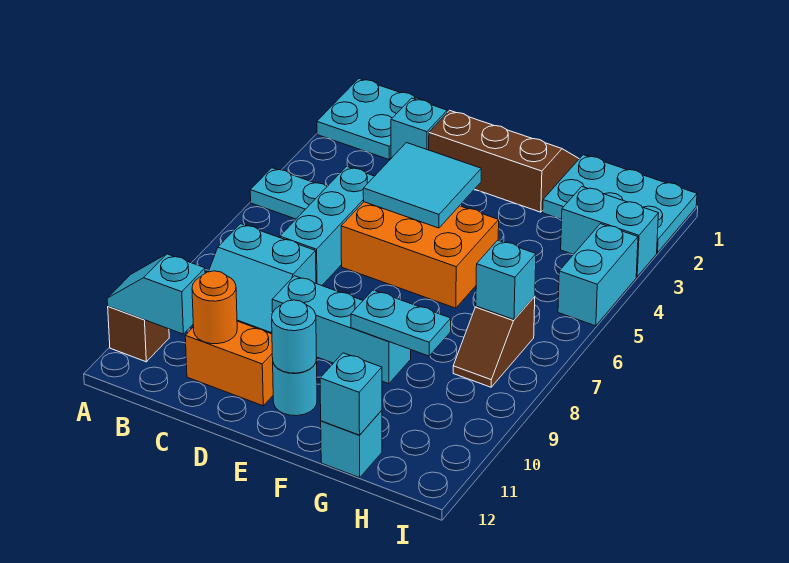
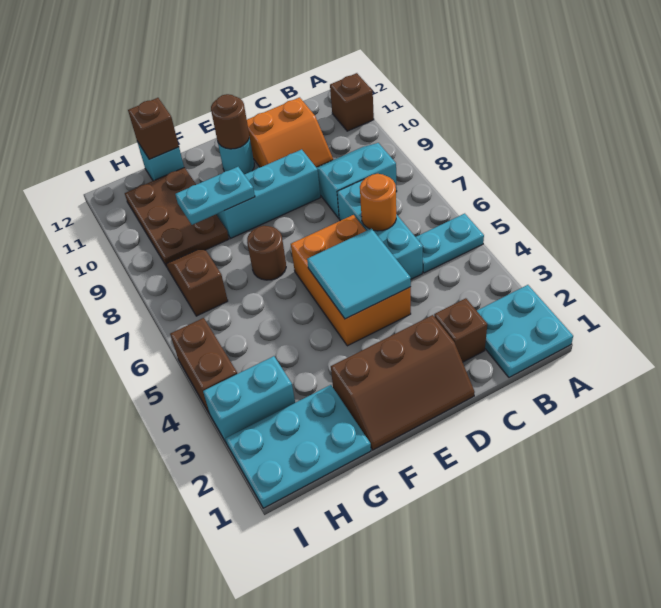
cyan slope A11:B11 level 2 top B -> none
cyan brick C2 level 1 -> brown brick C2 level 1
orange round brick C11 level 2 -> orange round brick C6 level 2
orange brick D5:F6 level 1 -> orange brick D4:E6 level 1
cyan round brick E11 level 2 -> brown round brick E11 level 2
none -> brown round brick F7 level 1
none -> brown plate G9:H11 level 1
cyan brick G12 level 2 -> brown brick G12 level 2
cyan brick H7 level 2 -> none
cyan brick I4:I5 level 1 -> brown brick I4:I5 level 1

